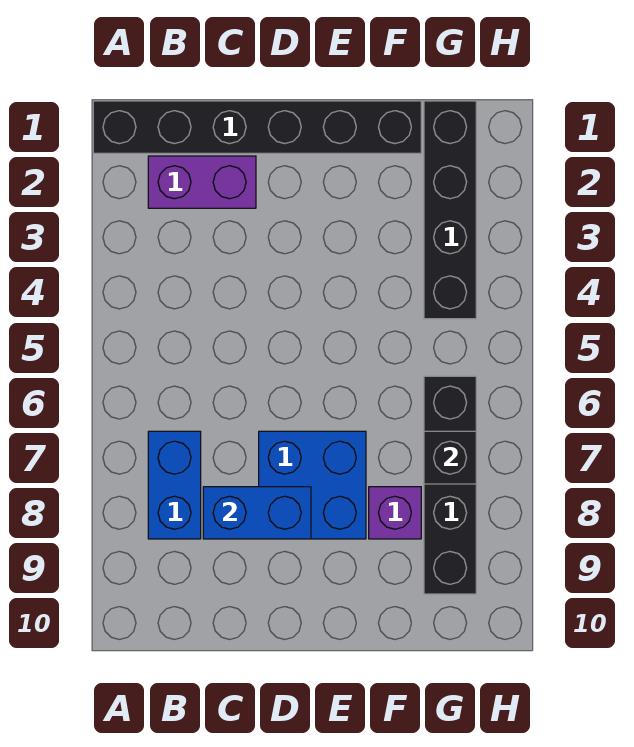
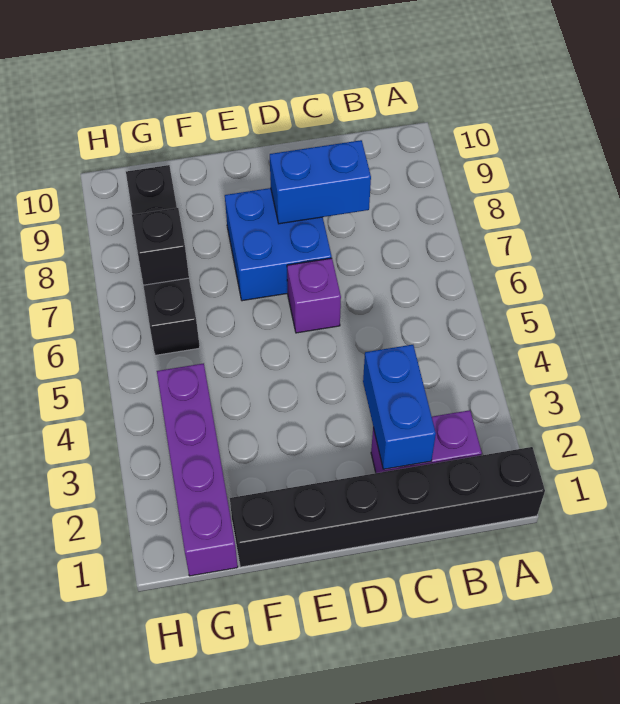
blue brick B7:B8 level 1 -> blue brick C2:C3 level 2
purple brick F8 level 1 -> purple brick D6 level 1
black brick G1:G4 level 1 -> purple brick G1:G4 level 1

